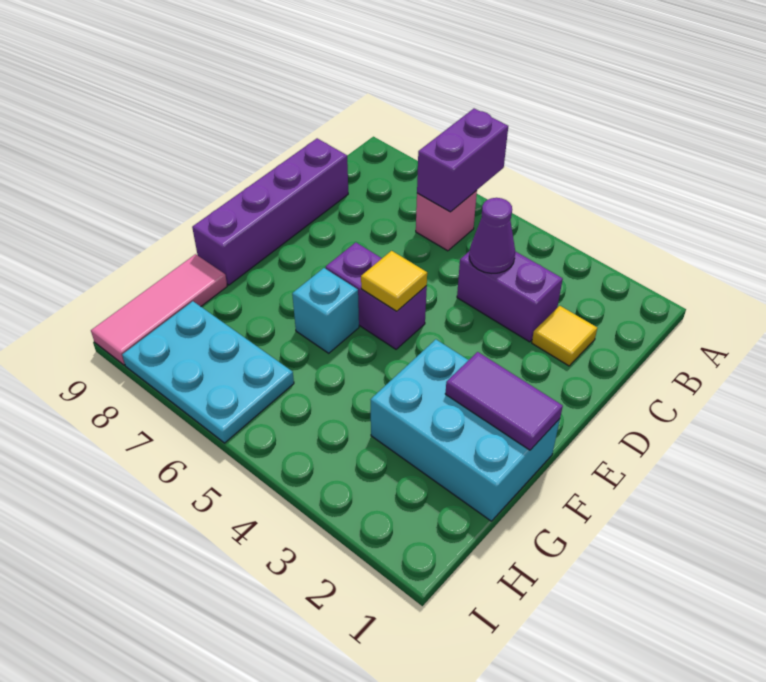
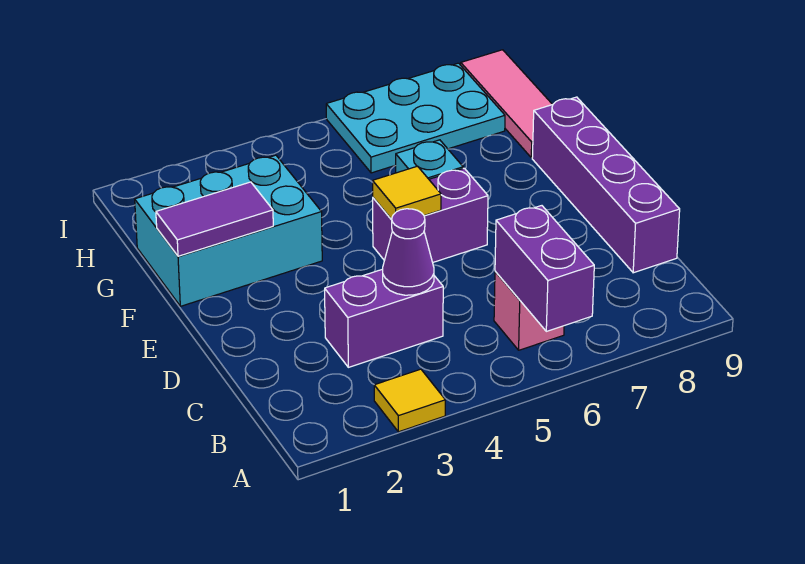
yellow tile C2 level 1 -> yellow tile A3 level 1

